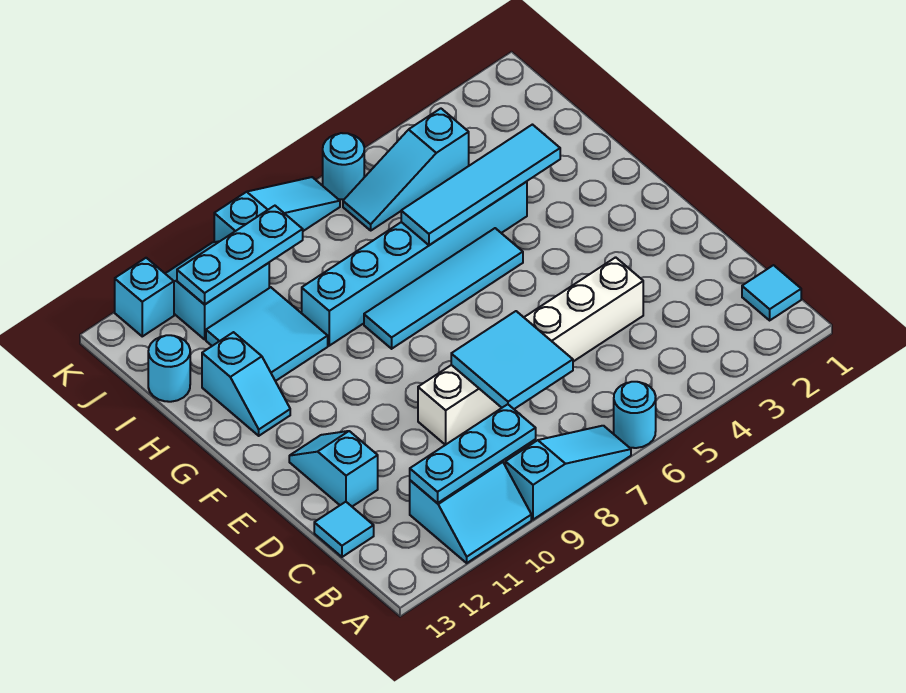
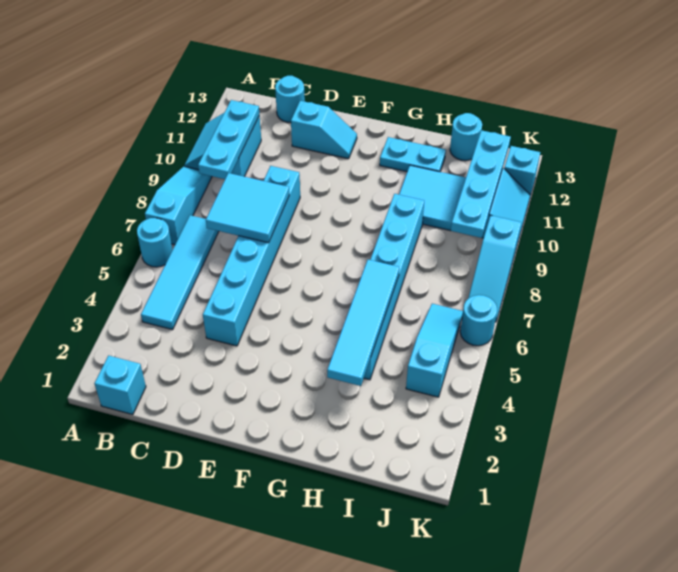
cyan slope A7:A9 level 1 top 9 -> cyan slope A7:A9 level 1 top 7
cyan tile B1 level 1 -> cyan brick B1 level 1
cyan tile C13 level 1 -> cyan round brick C13 level 1
white brick D4:D9 level 1 -> cyan brick D4:D9 level 1
cyan tile G5:G8 level 1 -> cyan tile B4:B7 level 1
cyan slope G12:H12 level 1 top H -> cyan plate G12:H12 level 1
cyan plate J9:J11 level 2 -> cyan plate J9:J12 level 2

